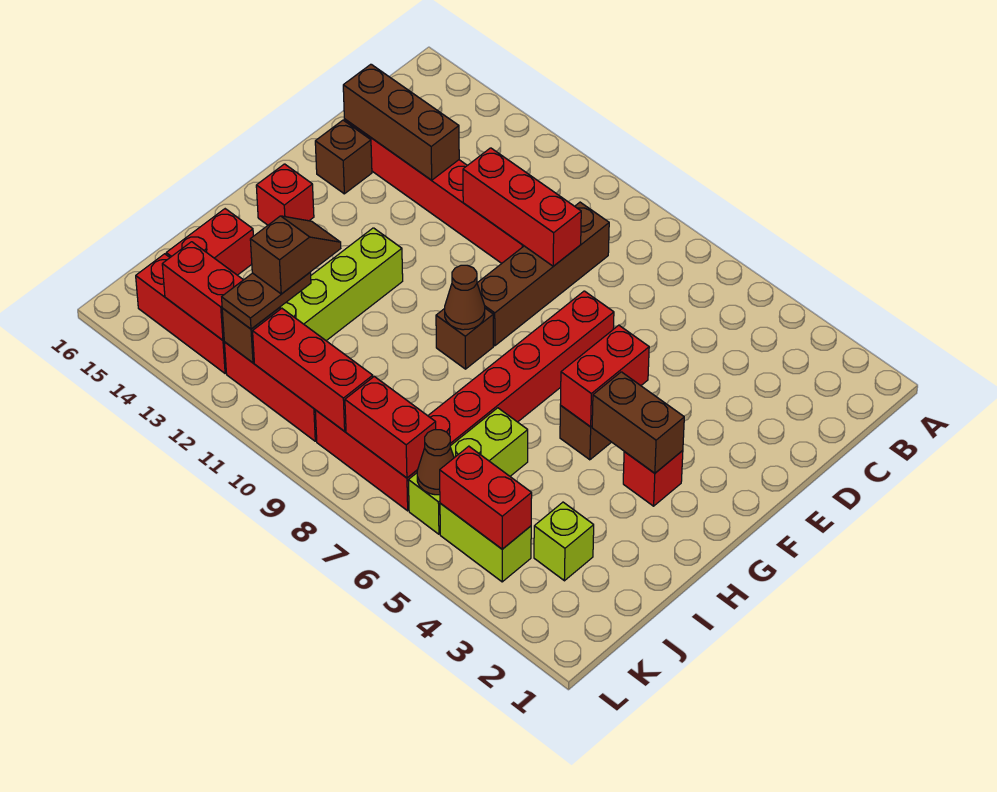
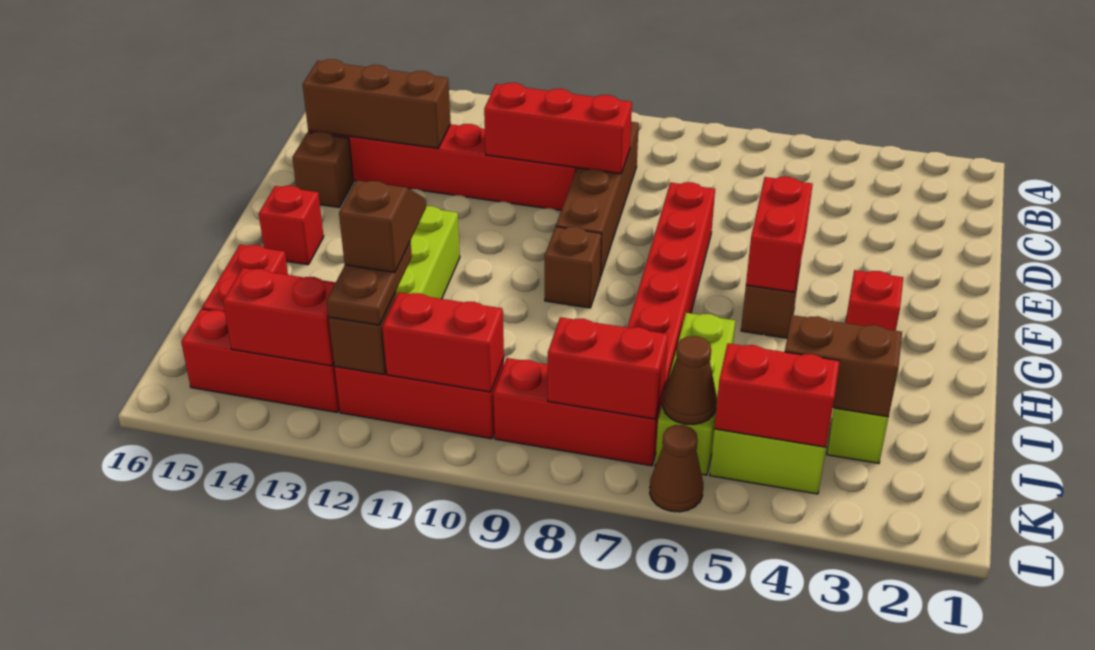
brown brick G3:G4 level 2 -> brown brick J3:J4 level 2
brown cone G9 level 2 -> brown cone L6 level 1
red brick K9:K11 level 2 -> red brick K10:K11 level 2

